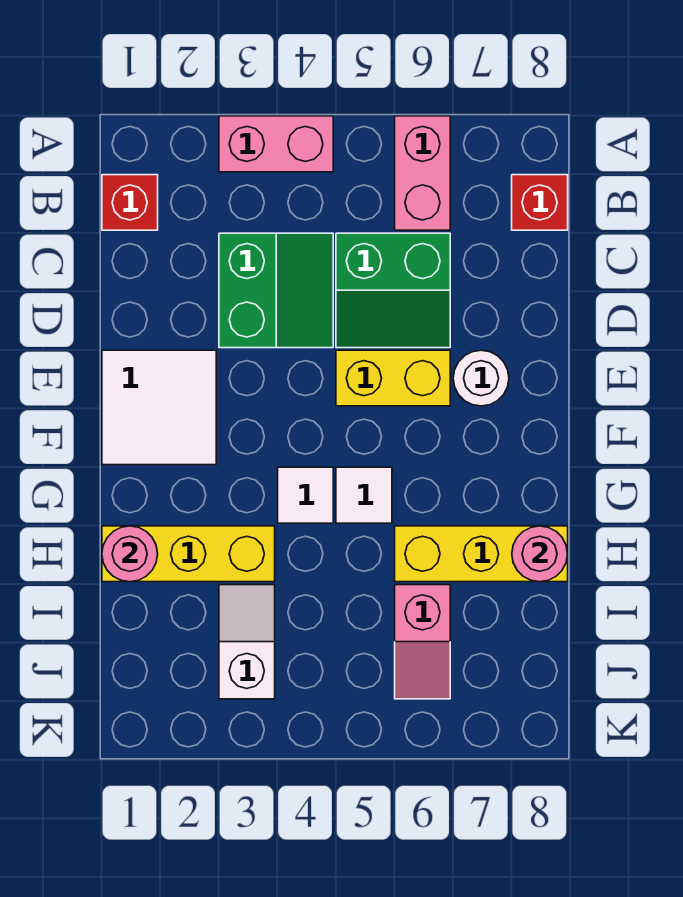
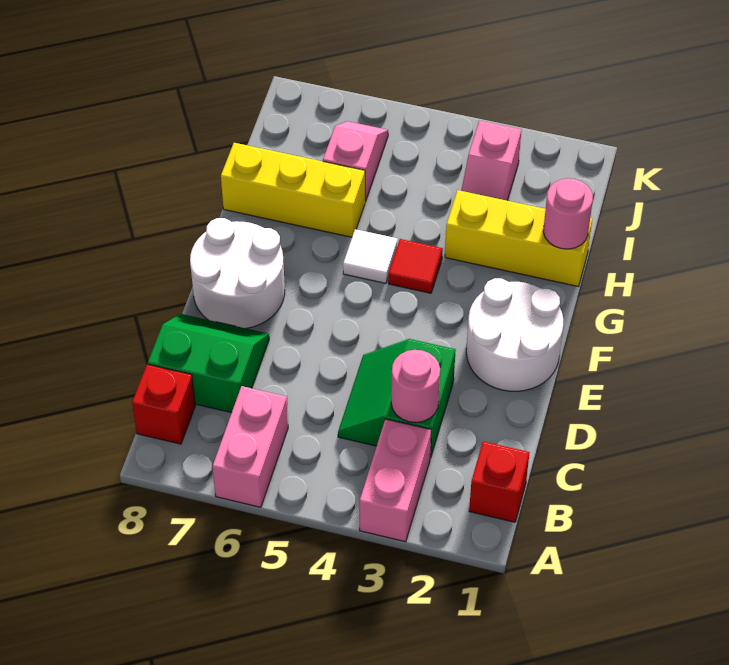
pink brick A3:A4 level 1 -> pink brick A3:B3 level 1
green slope C5:D6 level 1 top C -> green slope C7:D8 level 1 top C
white tile E1:F2 level 1 -> white round brick E1:F2 level 1
yellow brick E5:E6 level 1 -> none
white round brick E7 level 1 -> white round brick E7:F8 level 1
white tile G4 level 1 -> red tile G4 level 1
pink round brick H8 level 2 -> pink round brick C3 level 2
white slope I3:J3 level 1 top J -> pink slope I3:J3 level 1 top J

